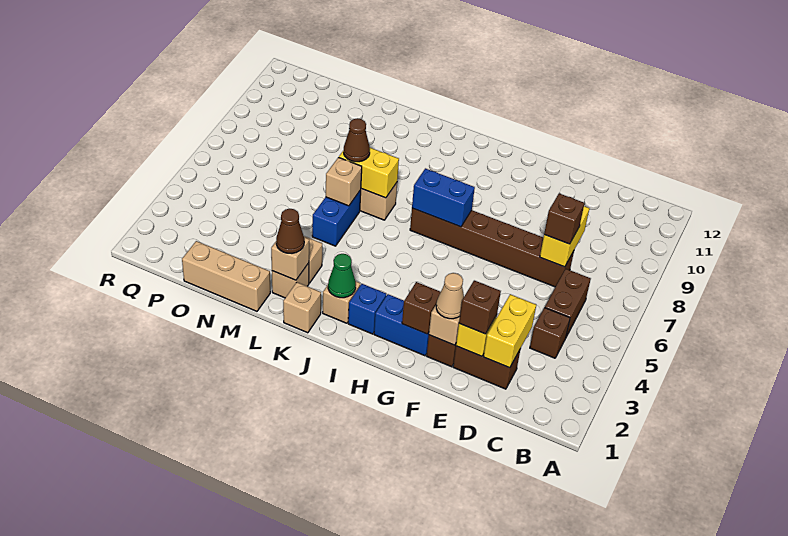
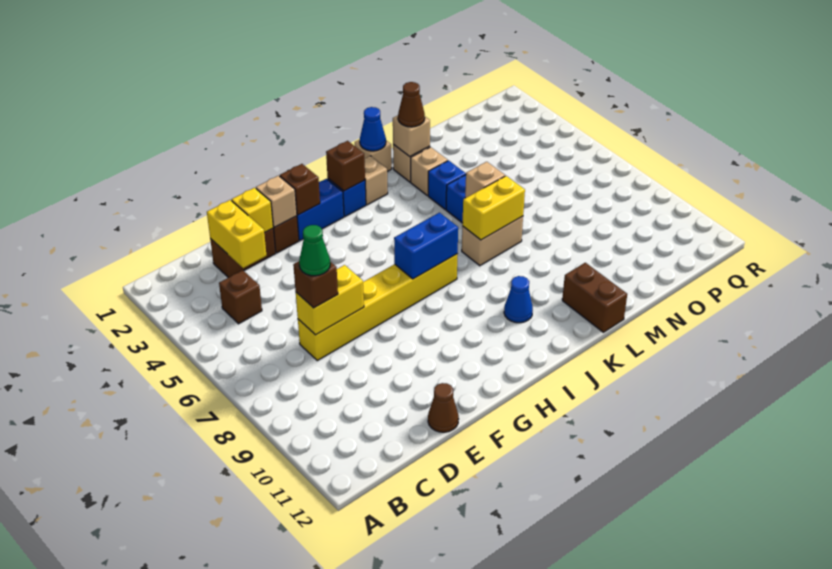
brown brick C5:C6 level 1 -> brown brick L11:L12 level 1
brown brick D7:I7 level 1 -> yellow brick D7:I7 level 1
yellow brick D7:D8 level 2 -> yellow brick D7:E7 level 2
brown brick E2 level 3 -> brown brick I2 level 2
tan cone F2 level 3 -> none
green cone J2 level 2 -> green cone D7 level 4
none -> blue cone J10 level 1
none -> blue cone K1 level 2
none -> blue brick L4 level 1
brown cone L7 level 3 -> brown cone E12 level 1
tan brick M1:O1 level 1 -> none

